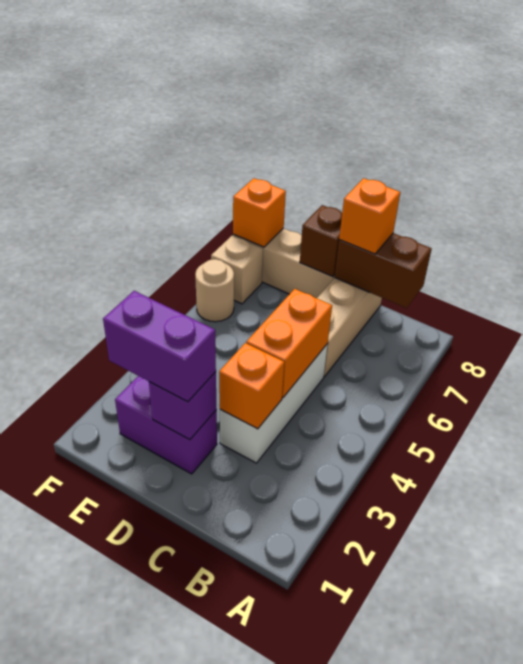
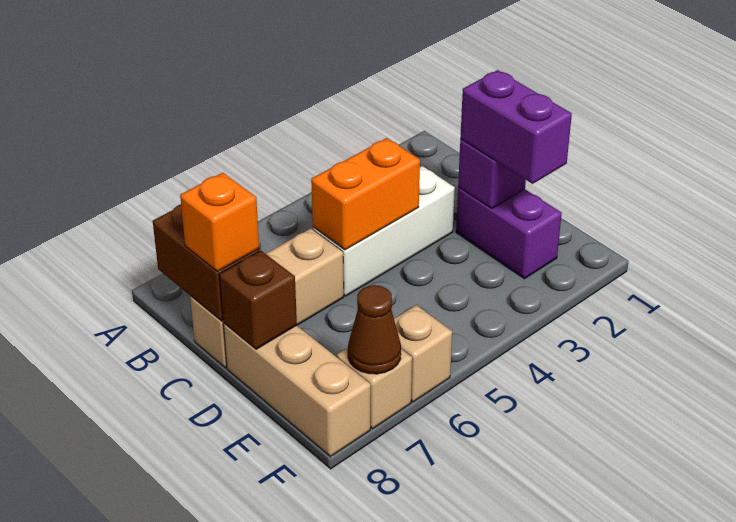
orange brick C3 level 2 -> none
tan round brick F6 level 1 -> tan brick F6 level 1
none -> brown cone F7 level 2
orange brick F8 level 2 -> none

